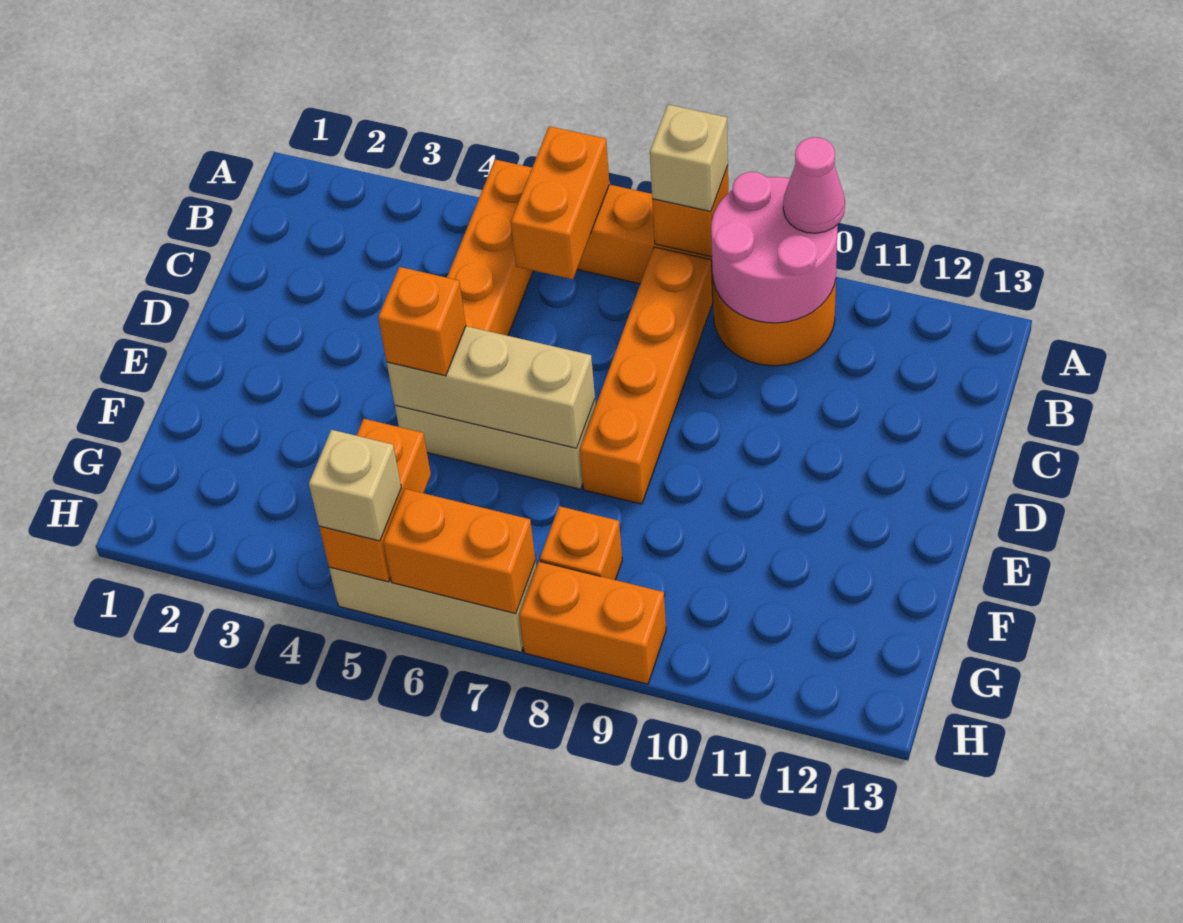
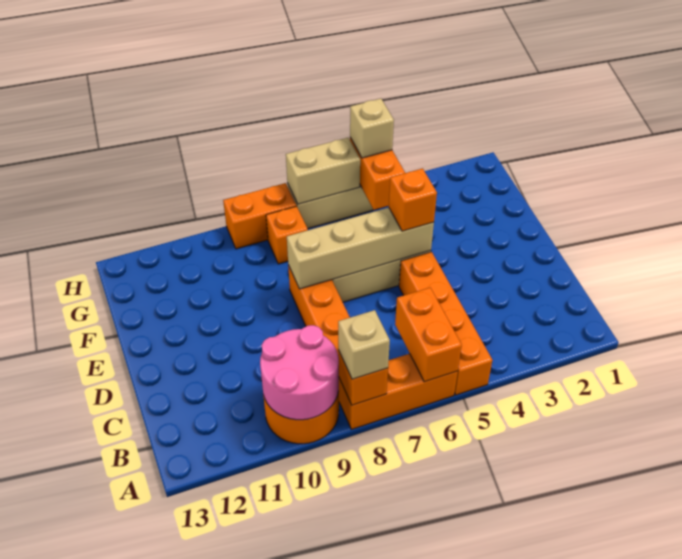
pink cone A10 level 3 -> none
tan brick E5:E7 level 2 -> tan brick E5:E8 level 2
orange brick H6:H7 level 2 -> tan brick H6:H7 level 2

